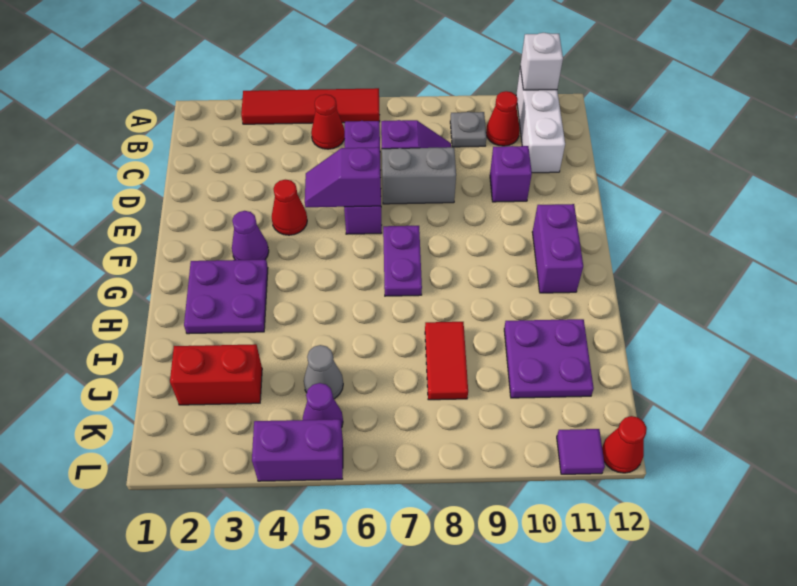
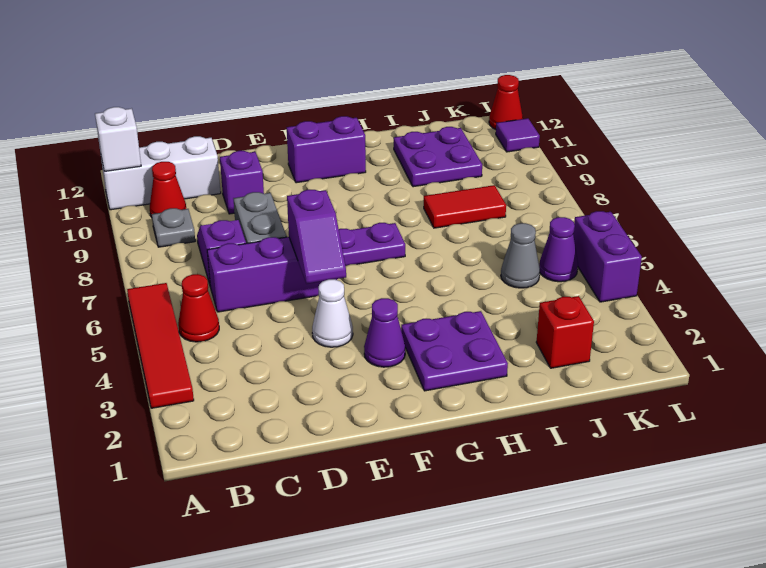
red cone E4 level 1 -> white cone E4 level 1
red brick J2:J3 level 1 -> red brick J2 level 1

